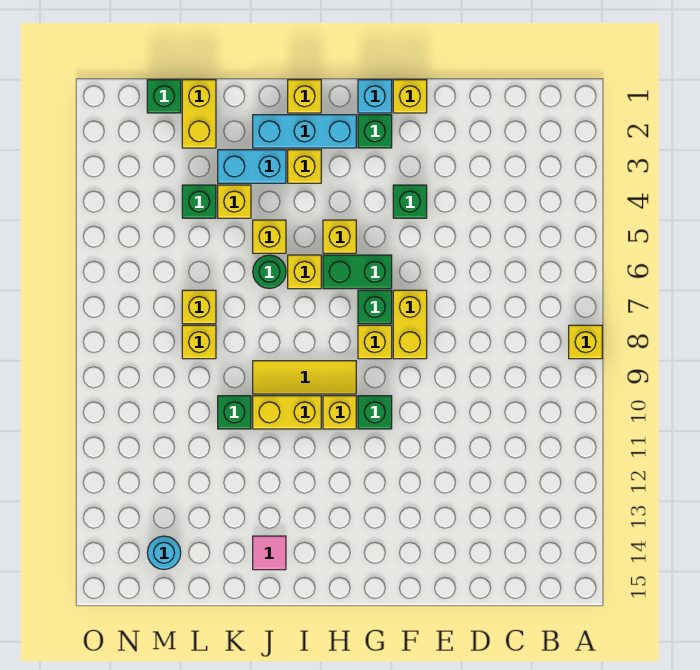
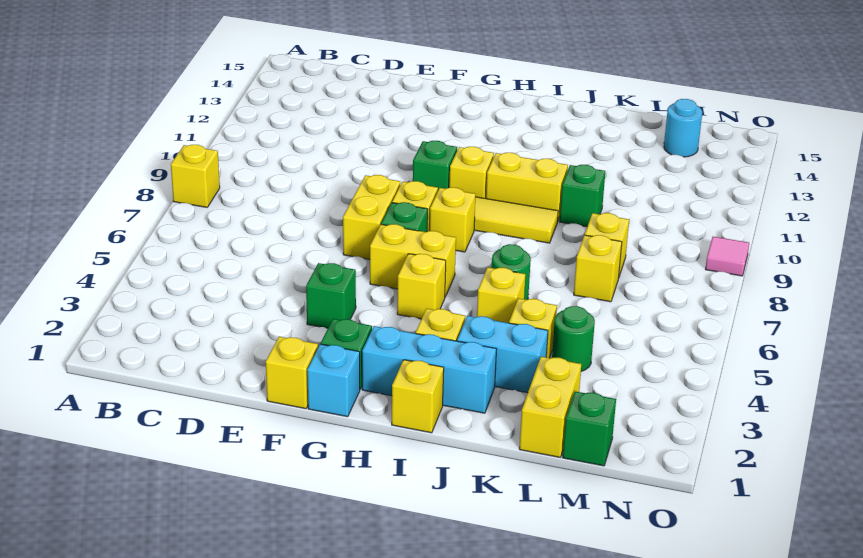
green brick G6:H6 level 1 -> yellow brick G6:H6 level 1
yellow brick I6 level 1 -> yellow brick H8 level 1
pink tile J14 level 1 -> pink tile O9 level 1
green brick L4 level 1 -> green round brick L4 level 1

